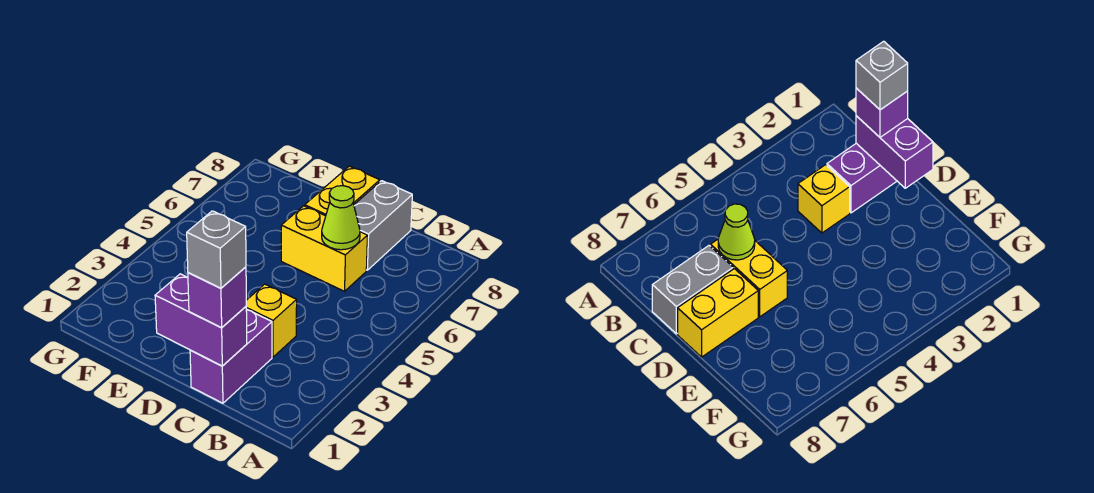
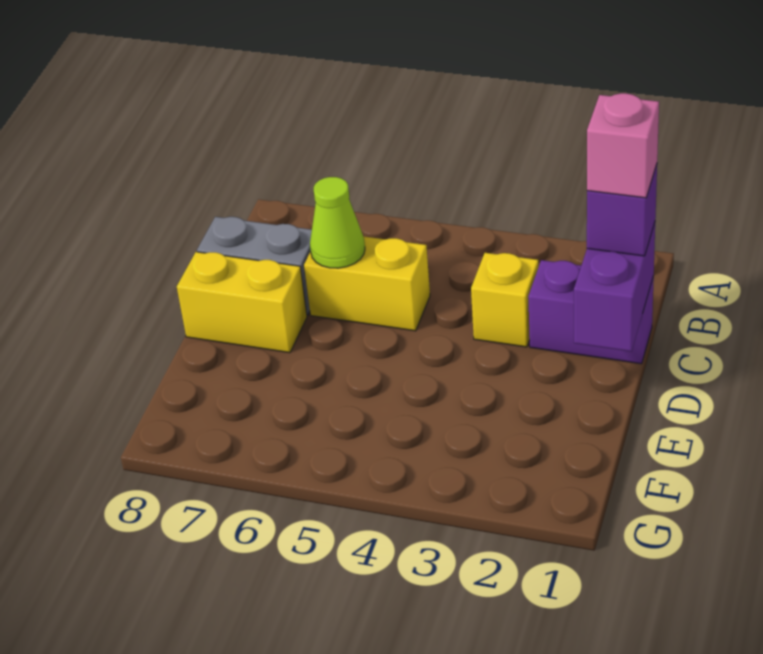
grey brick C1 level 4 -> pink brick C1 level 4
yellow brick C6:D6 level 1 -> yellow brick C5:C6 level 1

